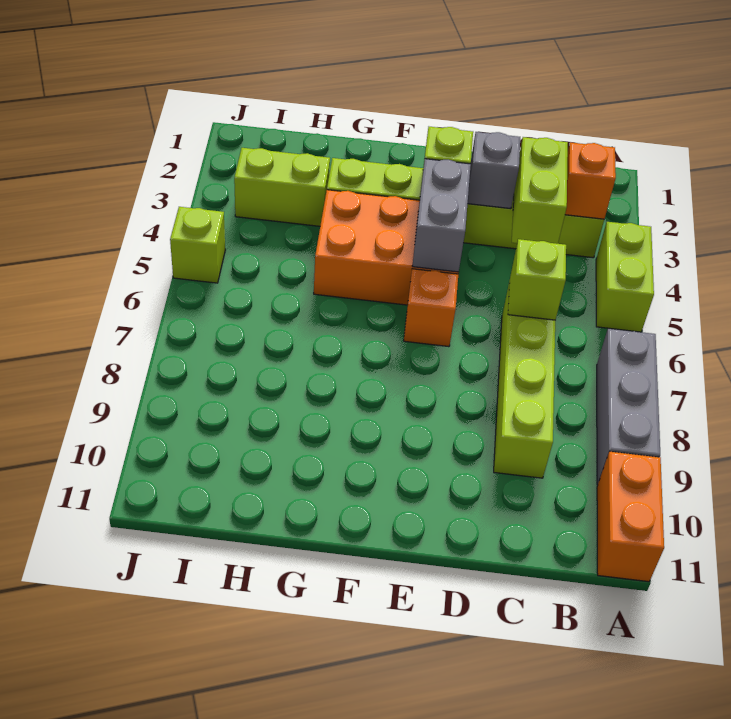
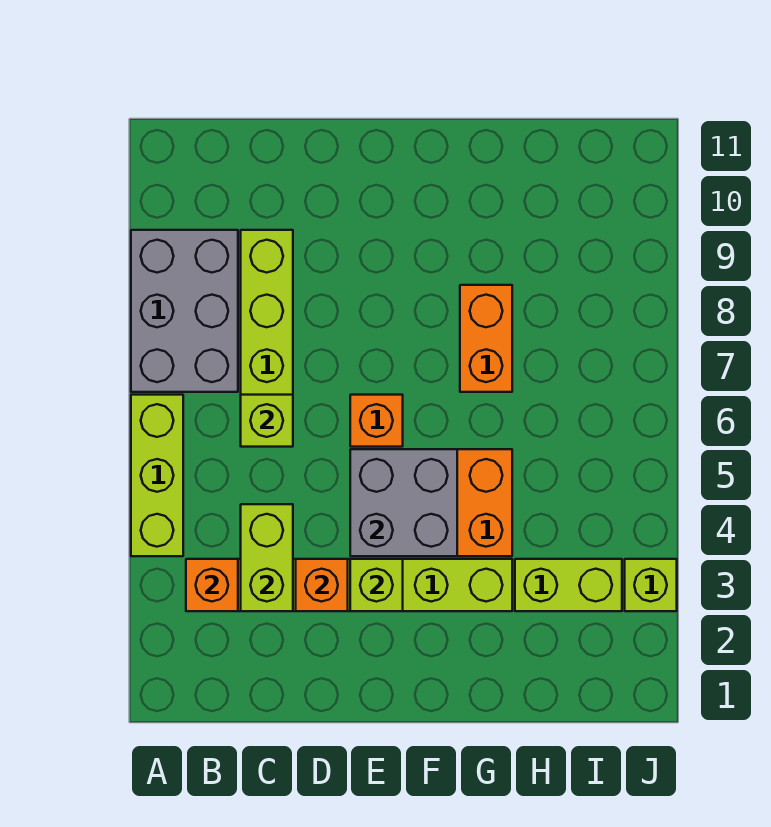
lime brick A4:A5 level 1 -> lime brick A4:A6 level 1
grey brick A7:A9 level 1 -> grey brick A7:B9 level 1
orange brick A10:A11 level 1 -> orange brick G7:G8 level 1
grey brick D3 level 2 -> orange brick D3 level 2
grey brick E4:E5 level 2 -> grey brick E4:F5 level 2
lime brick J5 level 1 -> lime brick J3 level 1

